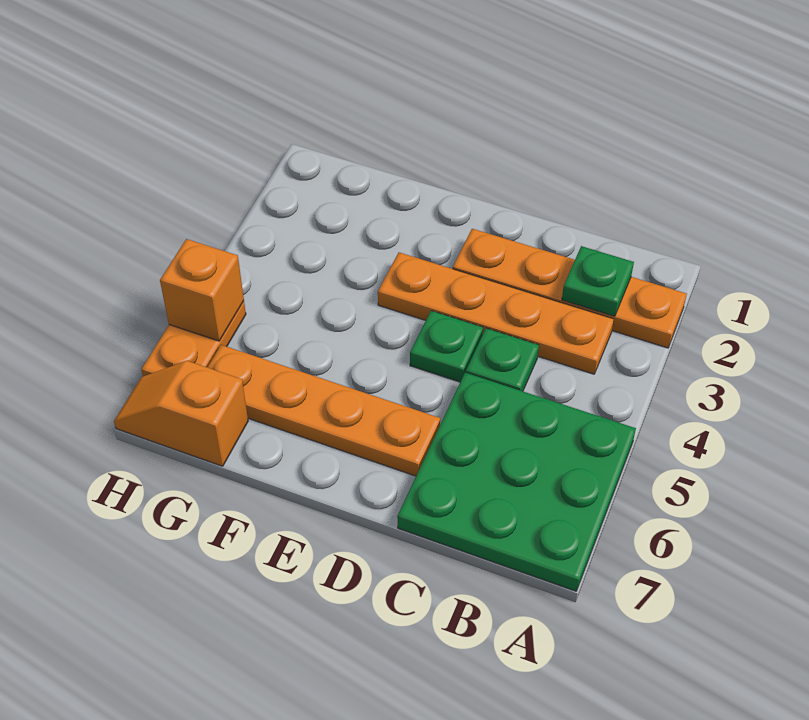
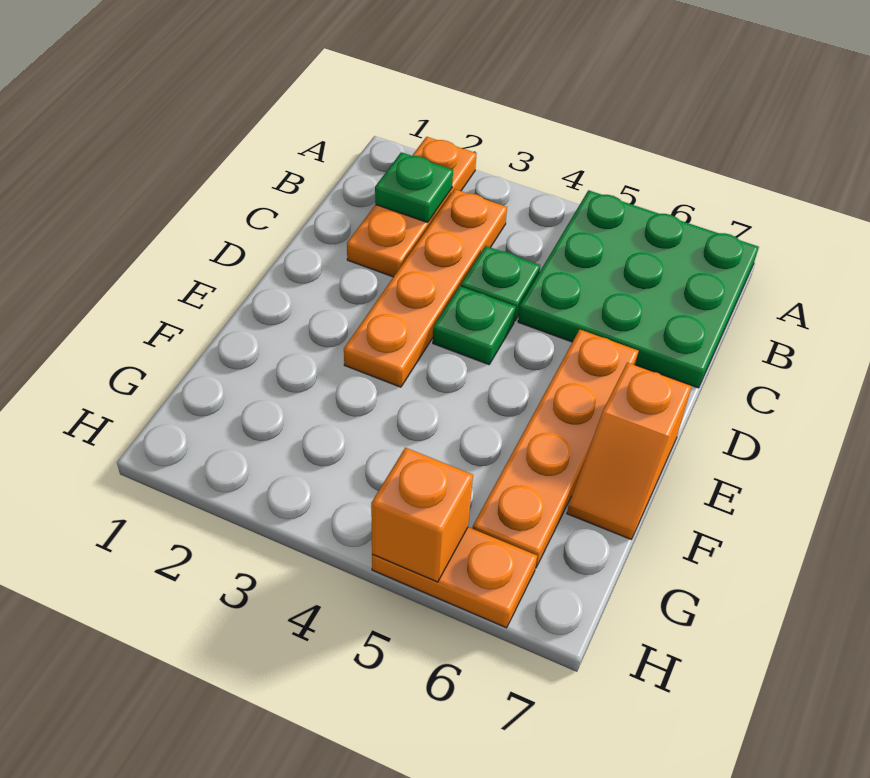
orange plate A2:D2 level 1 -> orange plate A2:C2 level 1
orange slope G7:H7 level 1 top G -> orange slope E7:F7 level 1 top E

